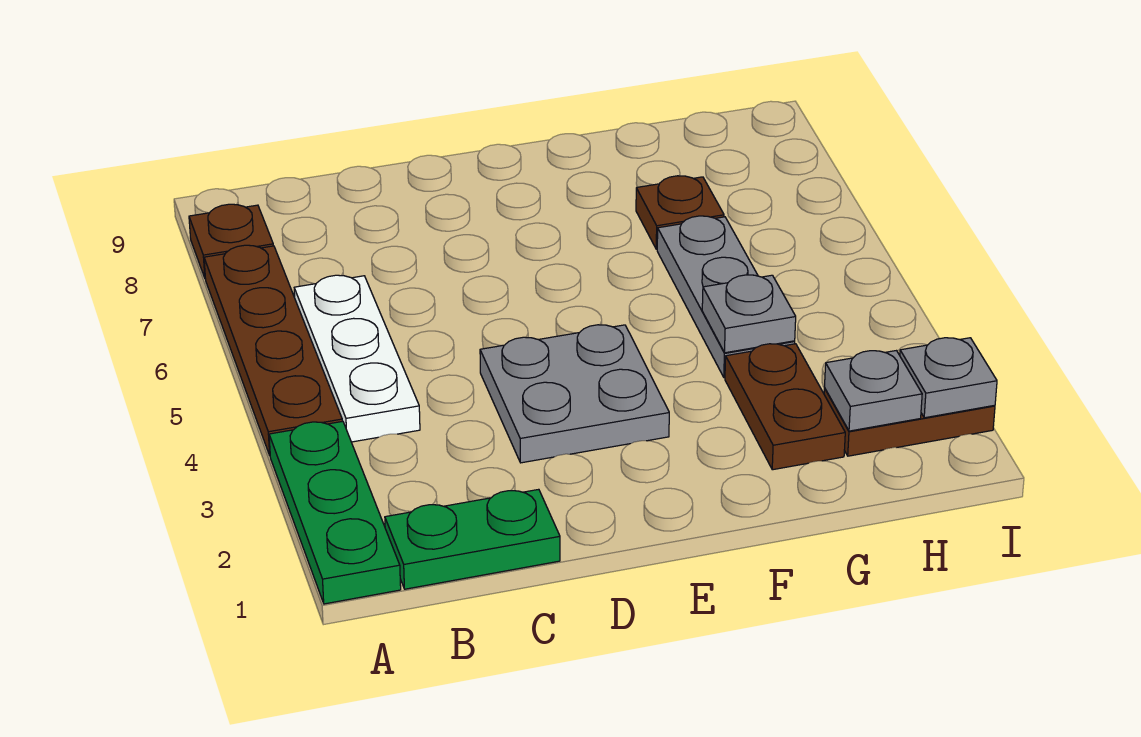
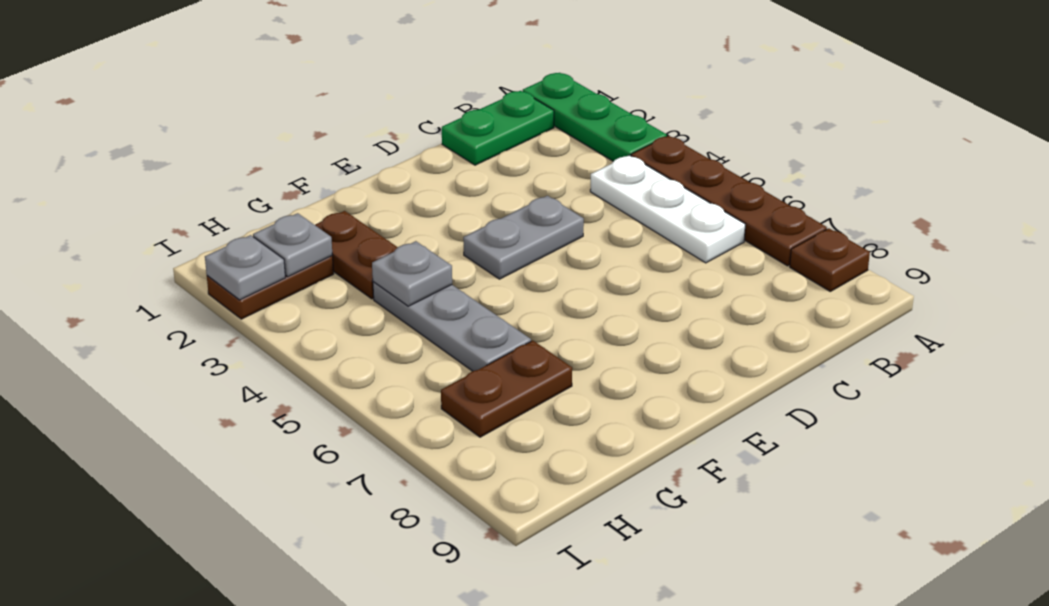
grey plate D3:E4 level 1 -> grey plate D4:E4 level 1
brown plate G7 level 1 -> brown plate G7:H7 level 1

